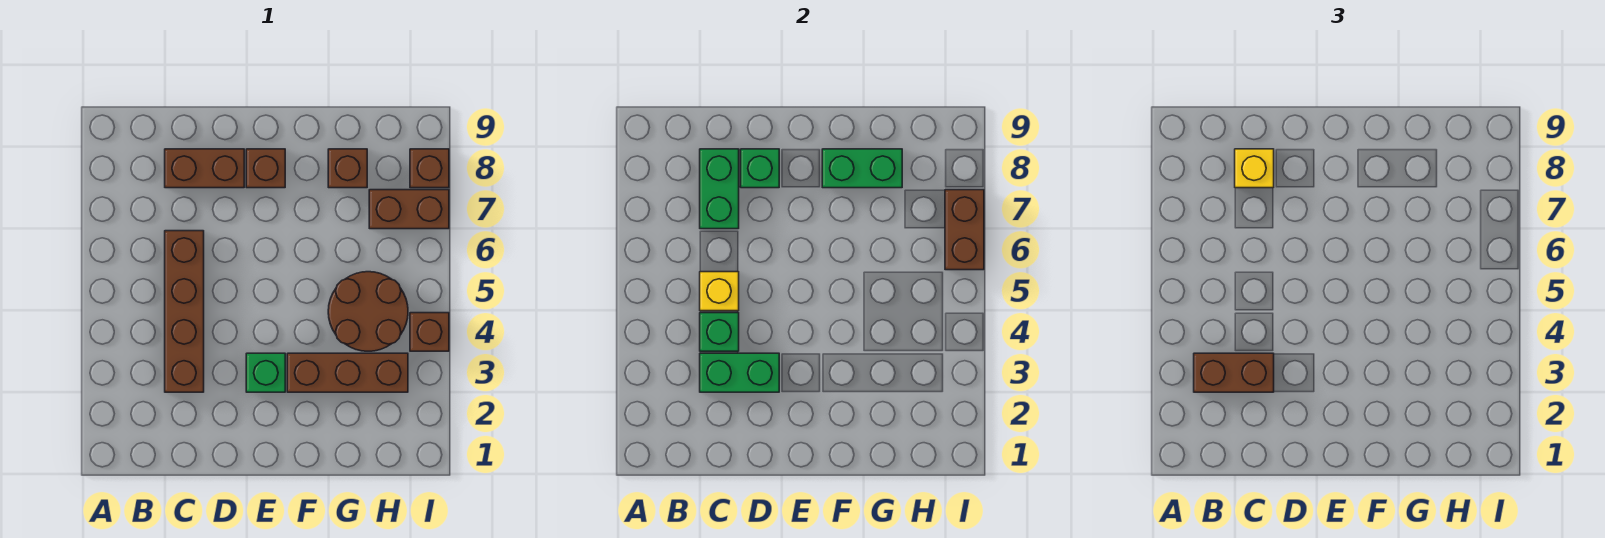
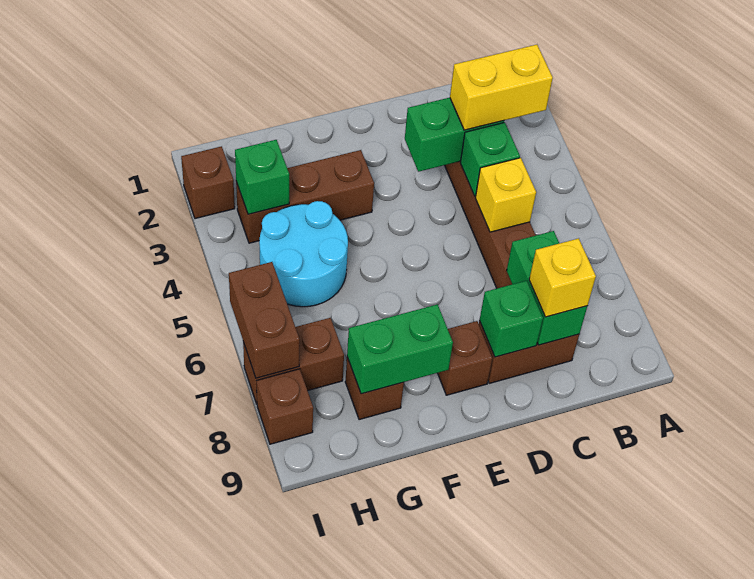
brown brick B3:C3 level 3 -> yellow brick B3:C3 level 3
green brick E3 level 1 -> green brick H3 level 2
brown round brick G4:H5 level 1 -> cyan round brick G4:H5 level 1
brown brick I4 level 1 -> brown brick I2 level 1

